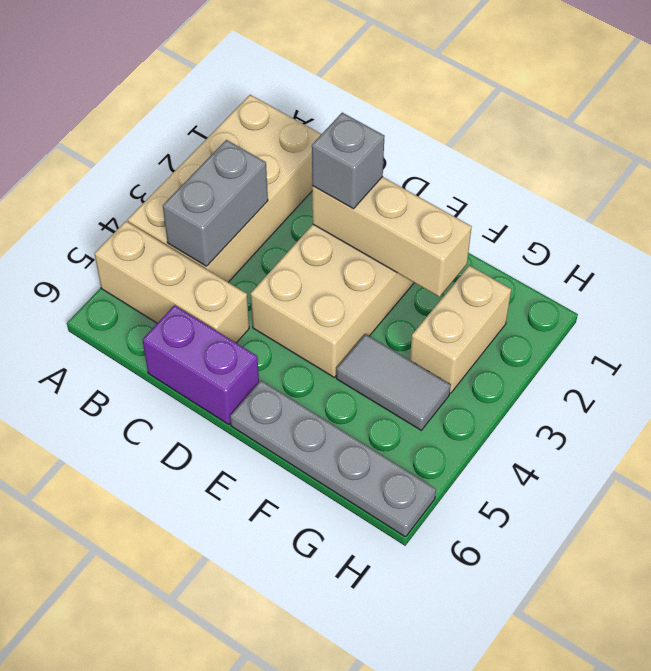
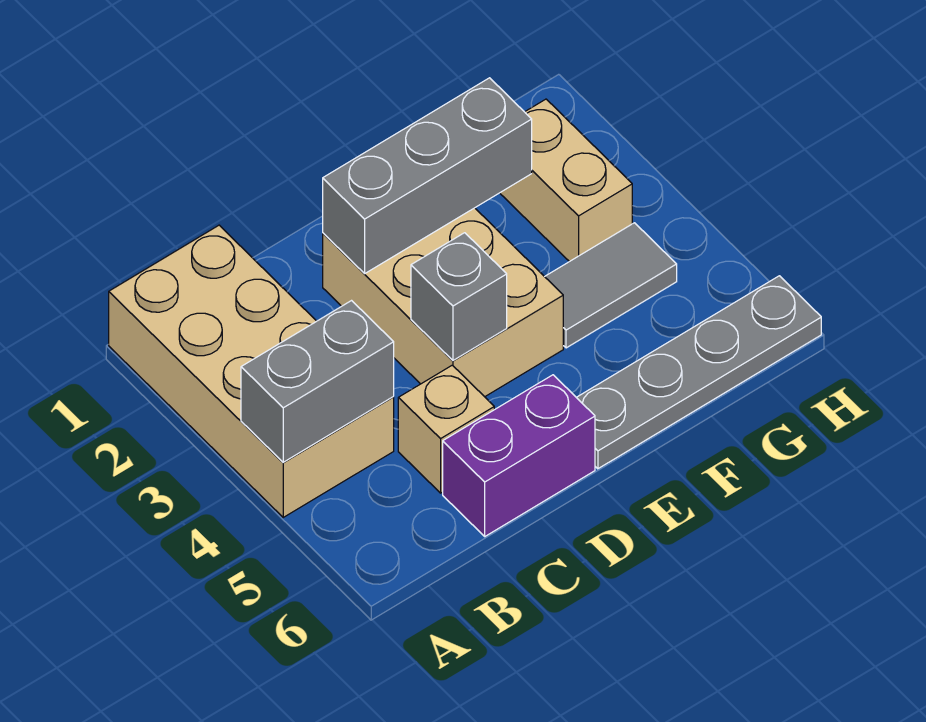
tan brick A5:C5 level 1 -> tan brick C5 level 1
grey brick B3:B4 level 2 -> grey brick A4:B4 level 2
tan brick D2:F2 level 2 -> grey brick D2:F2 level 2
grey brick D2 level 3 -> grey brick D4 level 2

